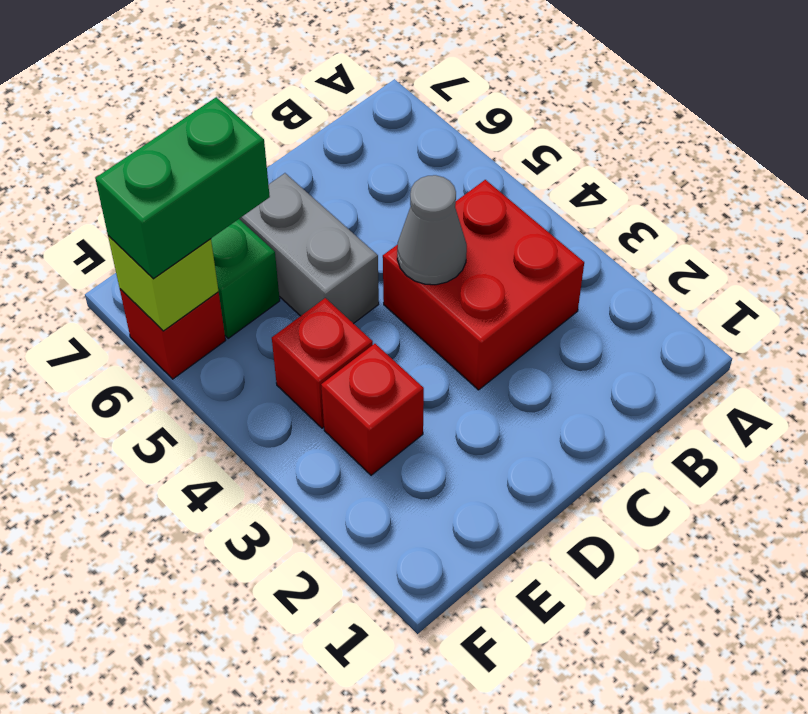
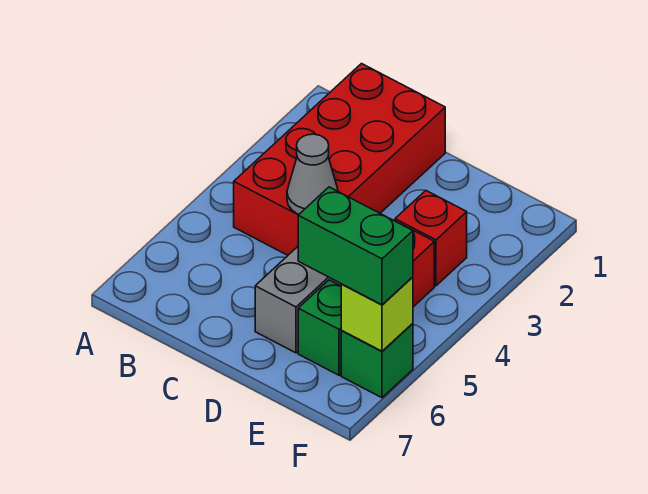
red brick B3:C4 level 1 -> red brick B1:C4 level 1
red brick F6 level 1 -> green brick F6 level 1

